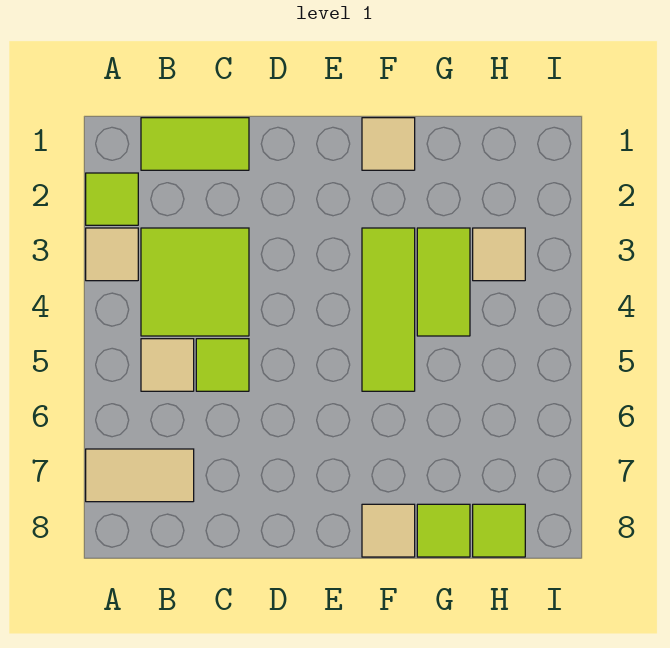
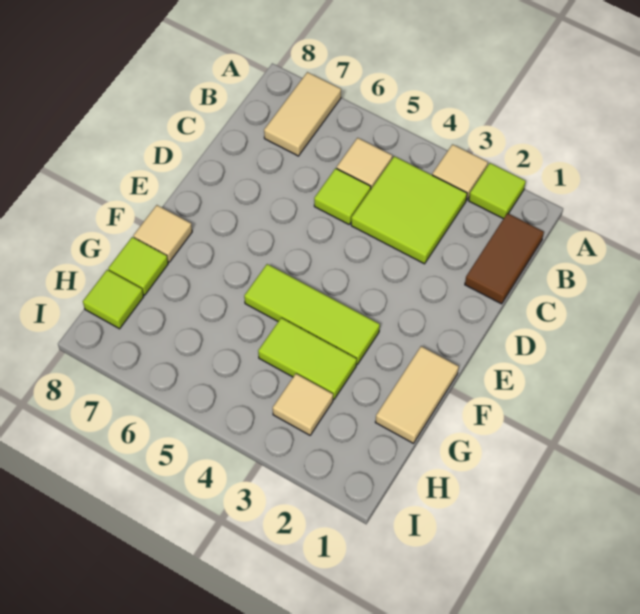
lime tile B1:C1 level 1 -> brown tile B1:C1 level 1
tan tile F1 level 1 -> tan tile F1:G1 level 1

